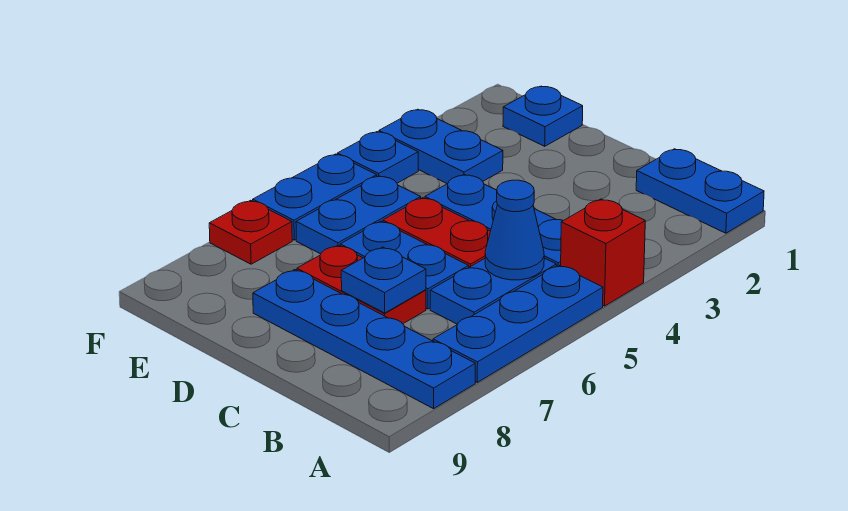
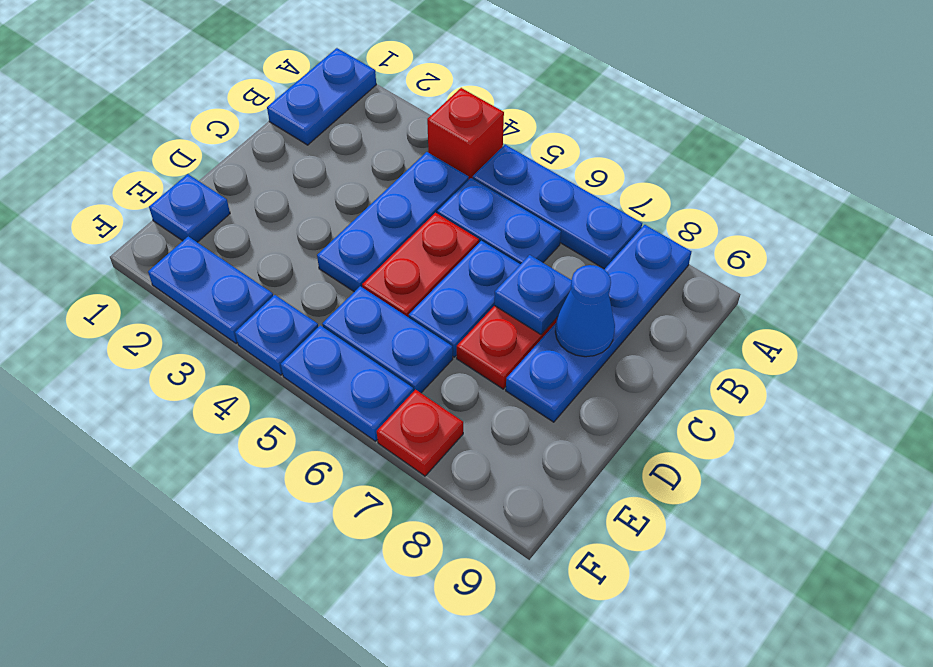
blue cone B5 level 2 -> blue cone C8 level 2
blue plate E3:F3 level 1 -> blue plate F2:F3 level 1

